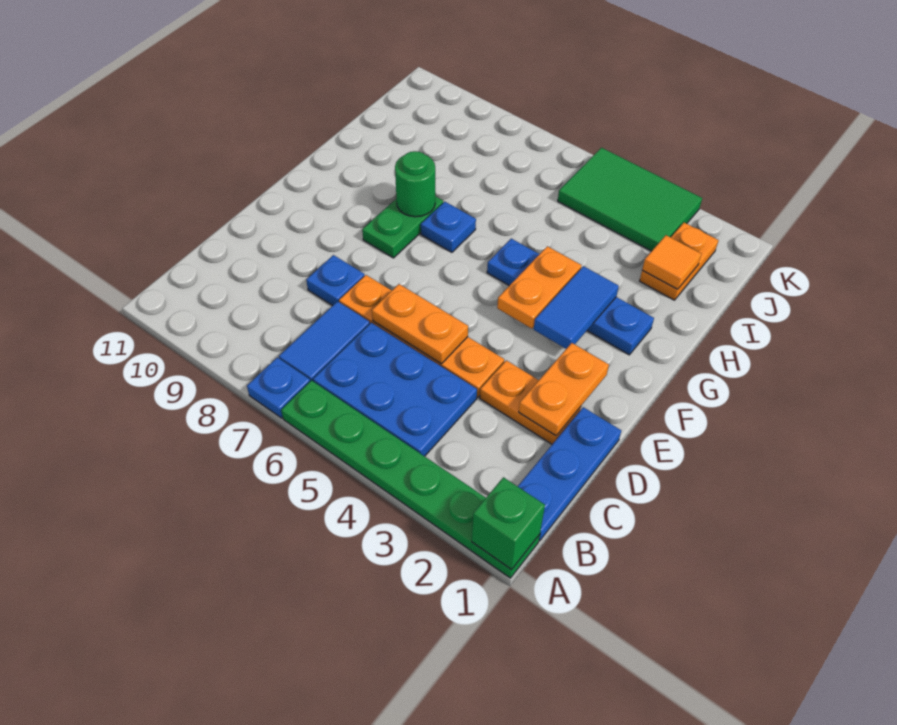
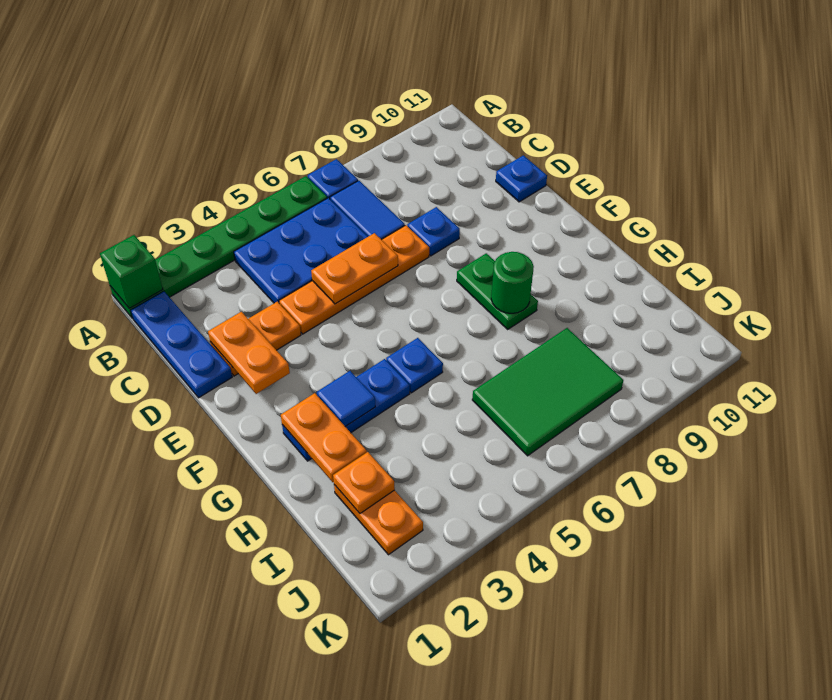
blue tile F3:G3 level 2 -> blue tile G3 level 2
orange plate F4:G4 level 2 -> orange plate G2:H2 level 2
blue plate G7 level 1 -> blue plate D11 level 1
orange tile I2 level 2 -> orange plate I2 level 2
green tile J3:K5 level 1 -> green tile I6:J8 level 1

